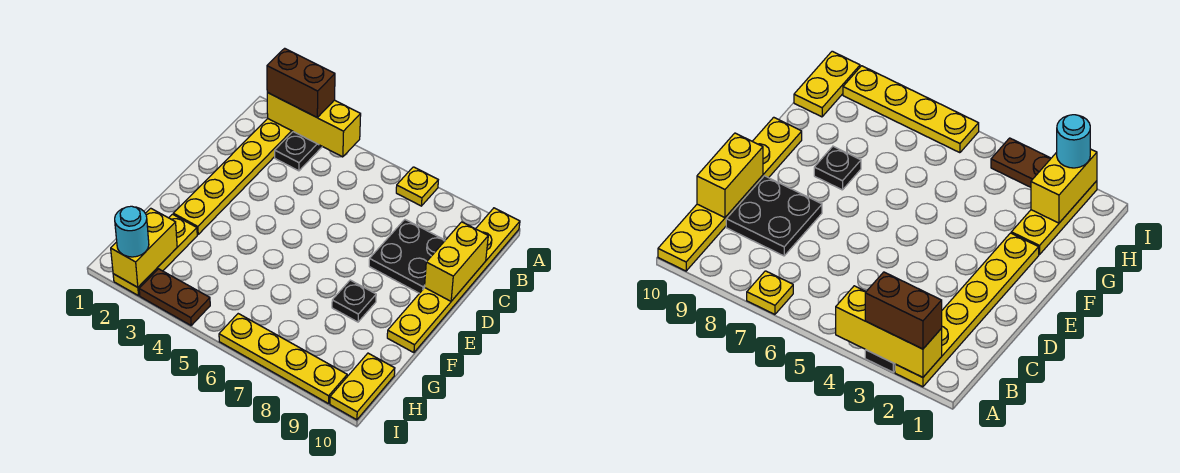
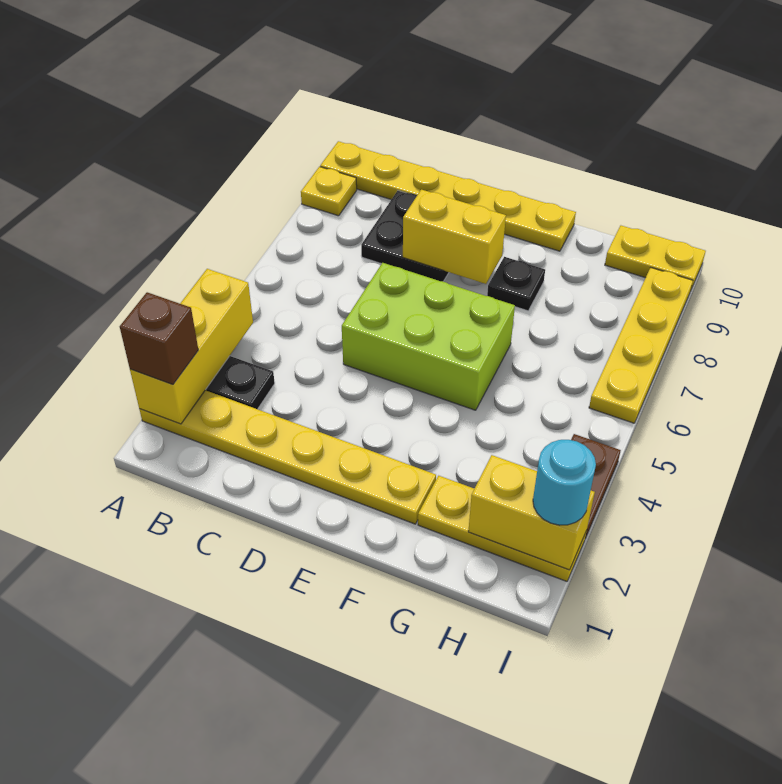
brown brick A2:A3 level 3 -> brown brick A2 level 3
yellow plate A7 level 1 -> yellow plate A9 level 1
yellow brick C10:D10 level 2 -> yellow brick D8:E8 level 2
none -> lime brick D5:F6 level 1

